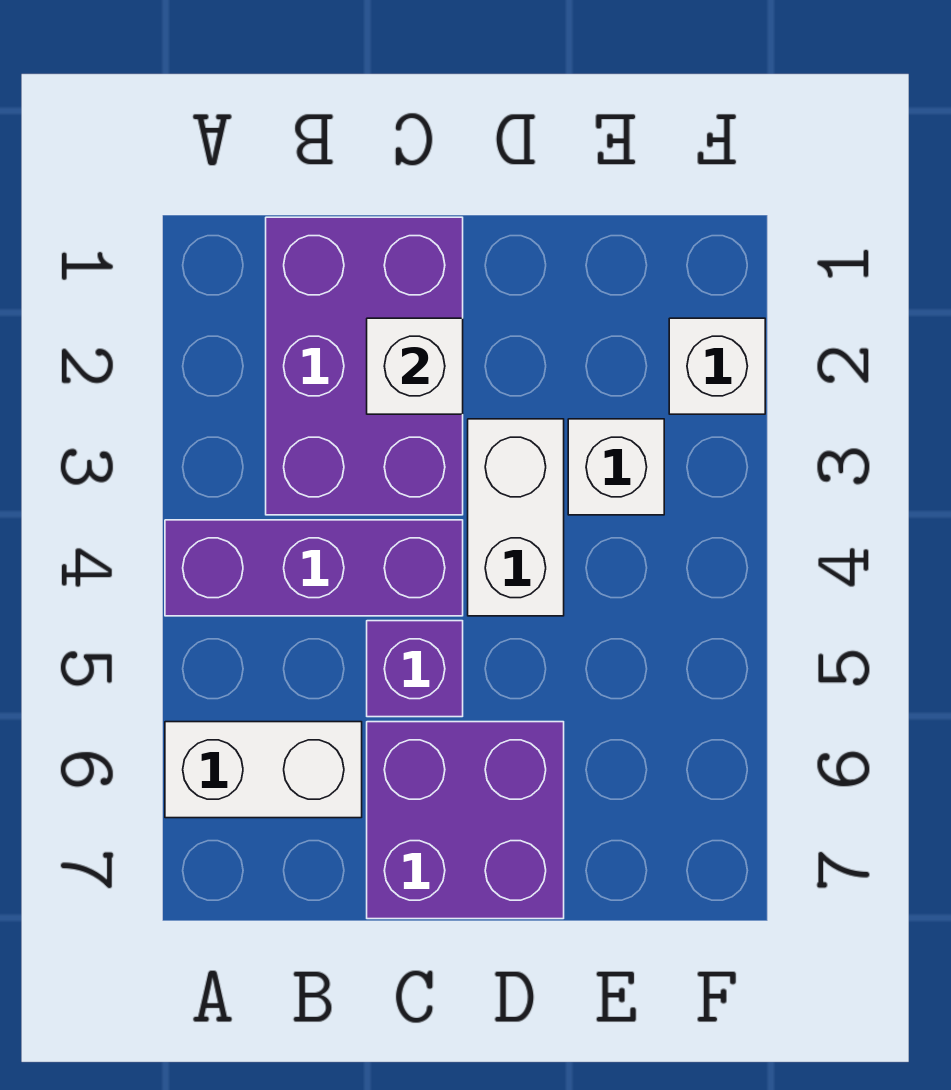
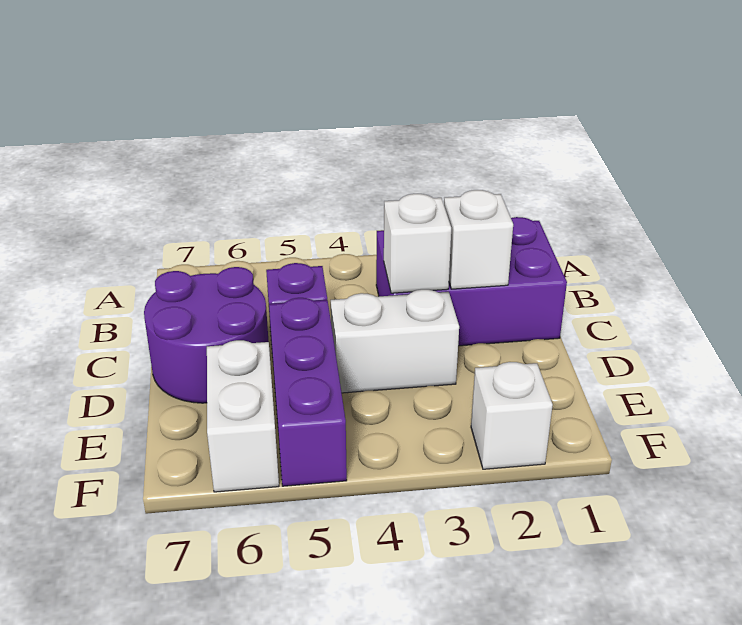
purple brick A4:C4 level 1 -> purple brick D5:F5 level 1
white brick A6:B6 level 1 -> white brick E6:F6 level 1
purple brick C6:D7 level 1 -> purple round brick C6:D7 level 1
white brick E3 level 1 -> white brick C3 level 2

